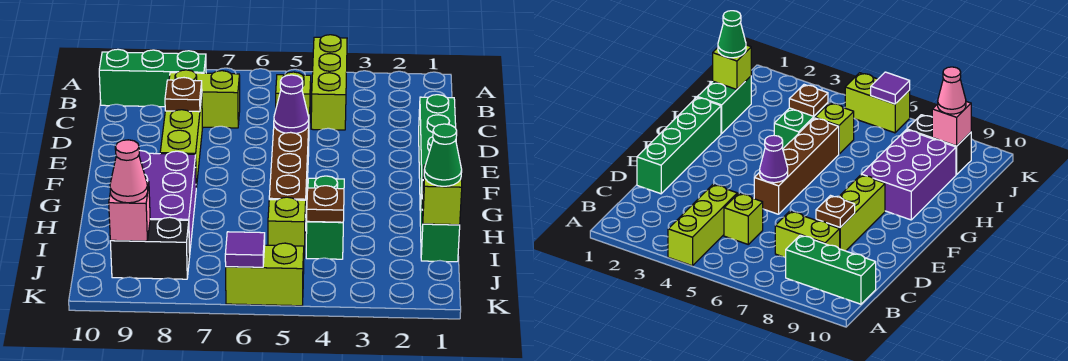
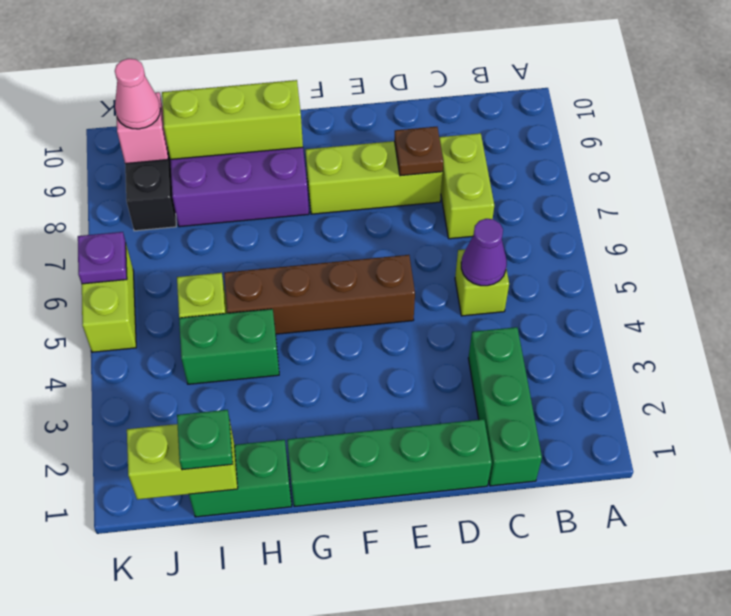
lime brick A4:C4 level 1 -> lime brick G9:I9 level 2
green brick B8:B10 level 1 -> green brick C1:C3 level 1
purple cone E5 level 2 -> purple cone C5 level 2
lime brick I1 level 2 -> lime brick I1:J1 level 2
green cone I1 level 3 -> green plate I1 level 3
brown plate I4 level 2 -> none
purple tile K6 level 2 -> purple plate K6 level 2

